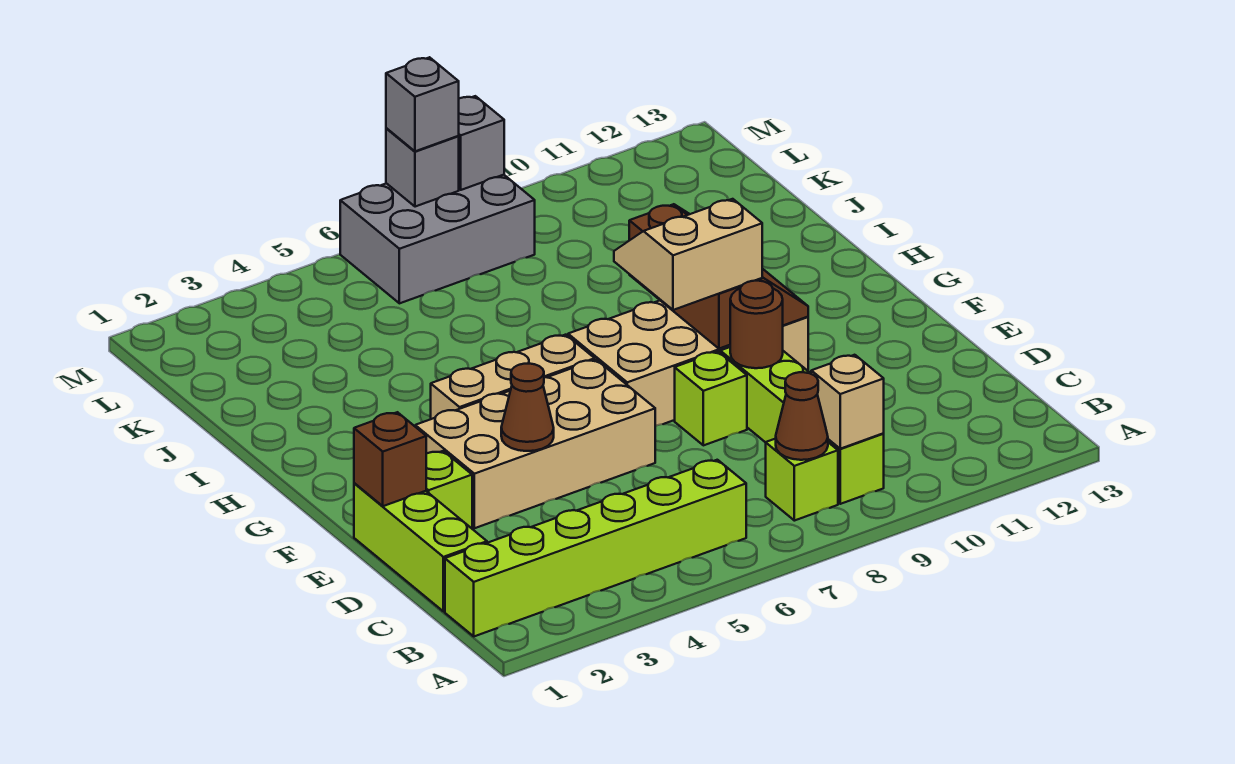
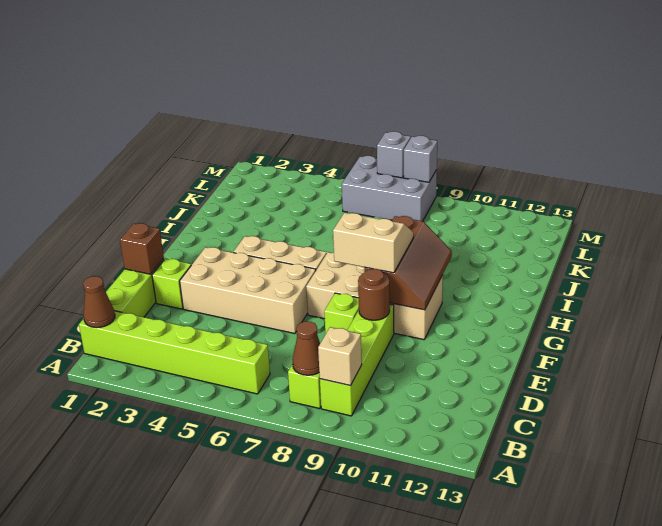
brown cone E4 level 2 -> brown cone B1 level 2
grey brick M7 level 3 -> none

